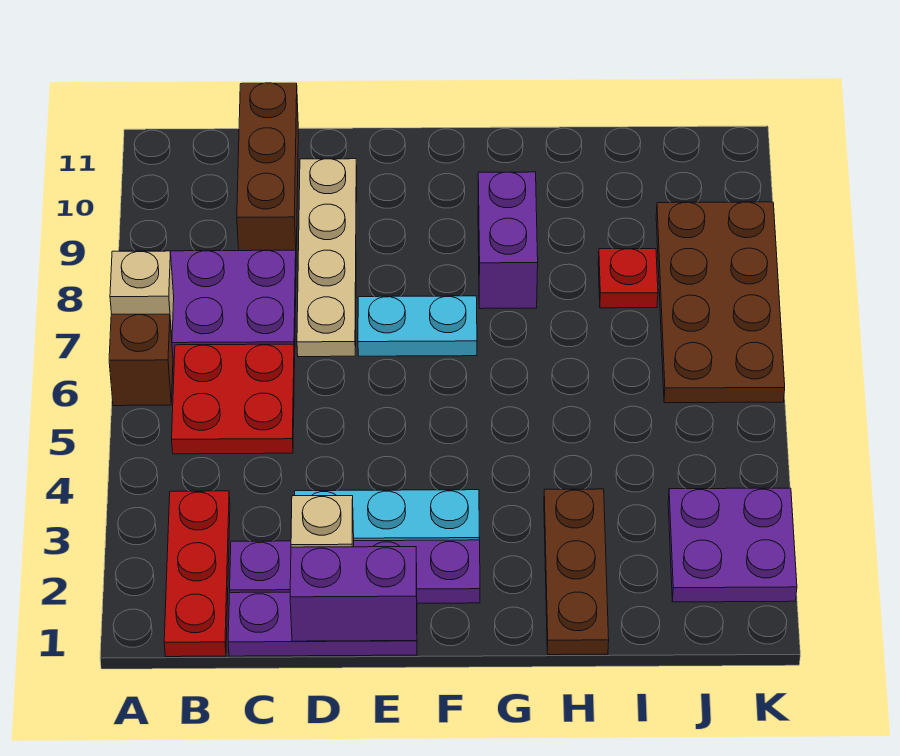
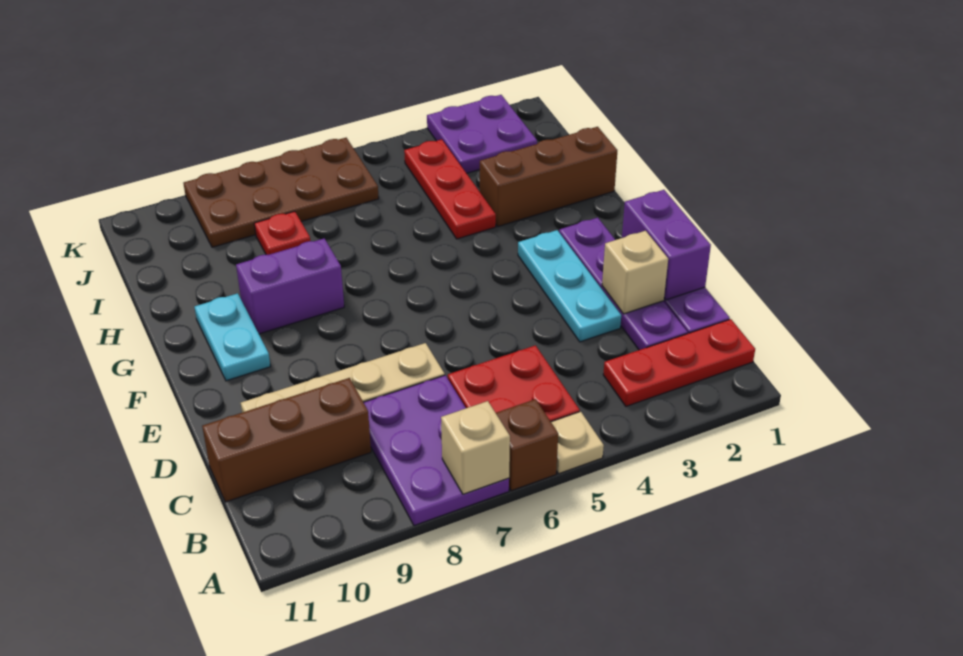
none -> tan plate A5 level 1
cyan plate E7:F7 level 1 -> cyan plate F10:G10 level 1
brown plate H1:H3 level 1 -> brown brick H1:H3 level 1
none -> red plate H4:J4 level 1

